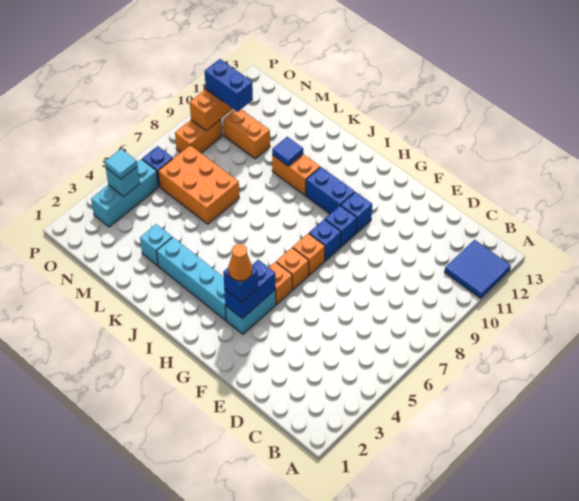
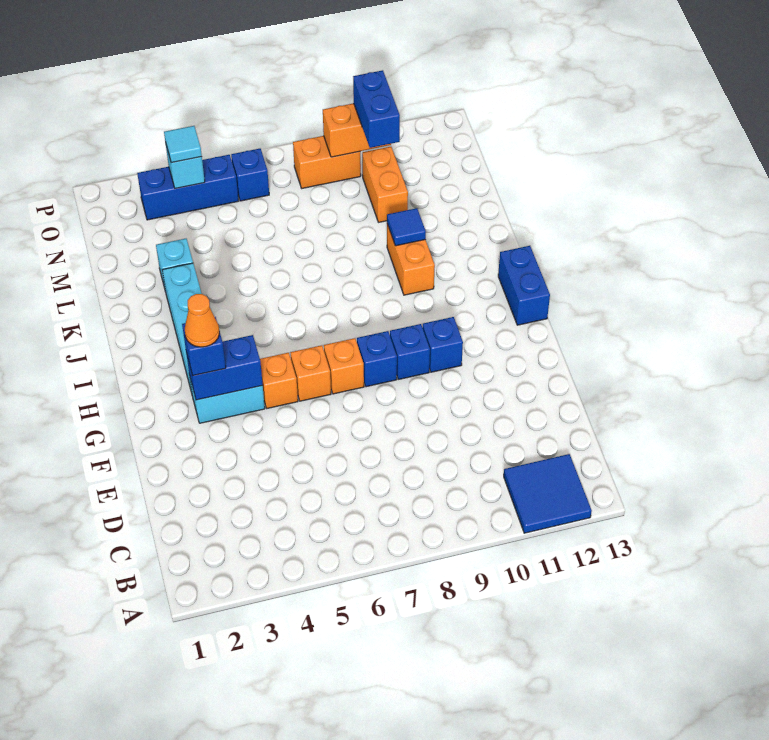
blue brick H10:I10 level 1 -> blue brick H13:I13 level 1
orange brick L6:N7 level 1 -> none
cyan brick O3:O5 level 1 -> blue brick O3:O5 level 1

